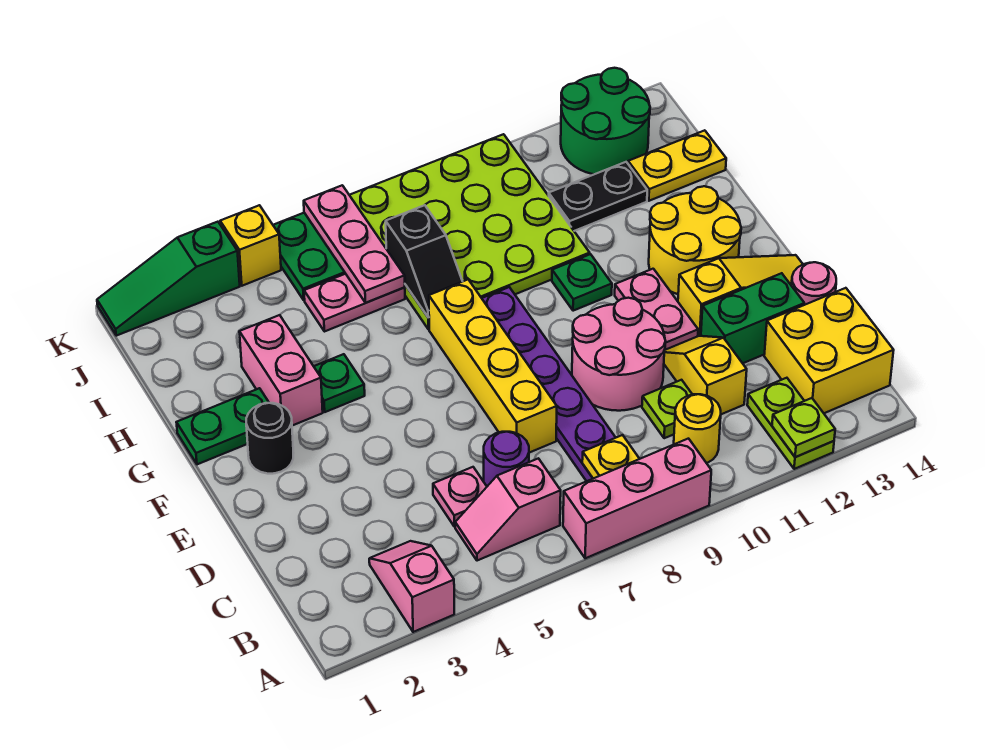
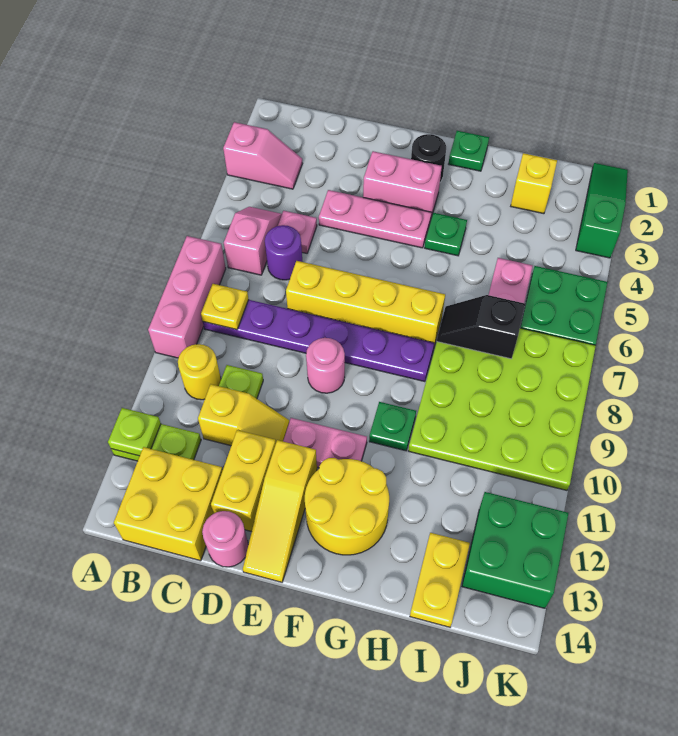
pink round brick D9:E10 level 1 -> pink round brick E9 level 1
green brick D12:D13 level 1 -> yellow brick D12:D13 level 1
green plate G1:G2 level 1 -> green plate G1 level 1
pink brick G3:H3 level 1 -> pink brick E3:F3 level 1
pink plate I6:K6 level 2 -> pink plate D4:F4 level 1
black plate I11:I12 level 1 -> none
green round brick J12:K13 level 1 -> green brick J12:K13 level 1
yellow brick K4 level 1 -> yellow brick I2 level 1

